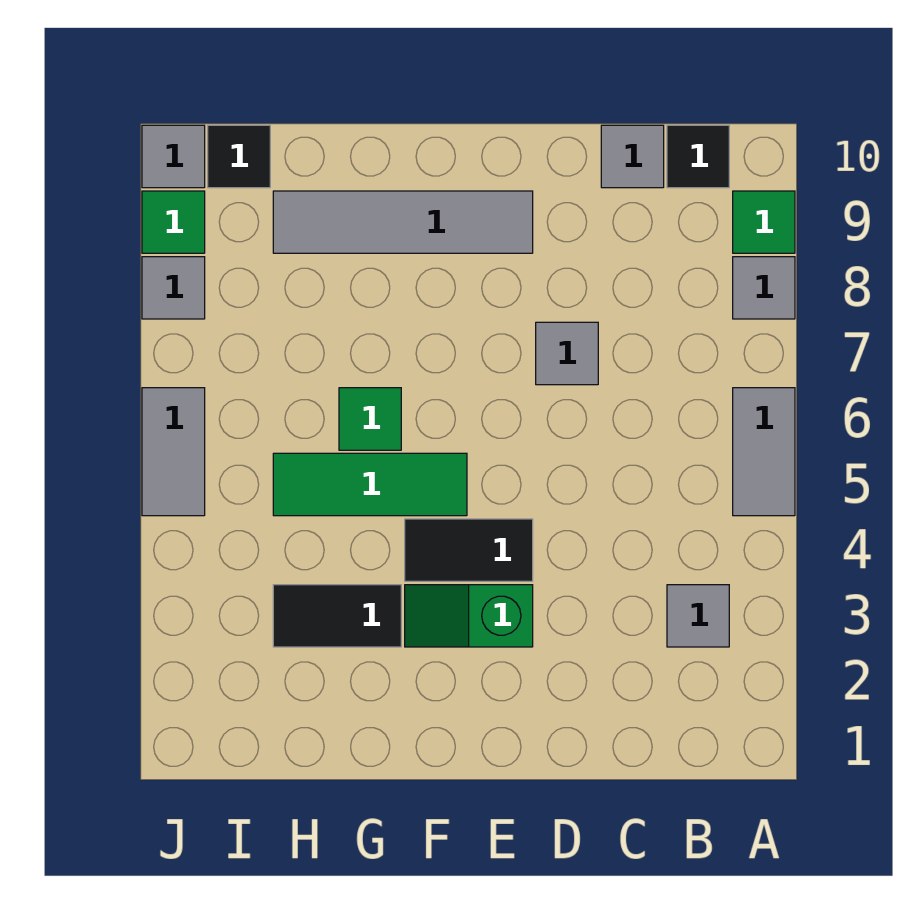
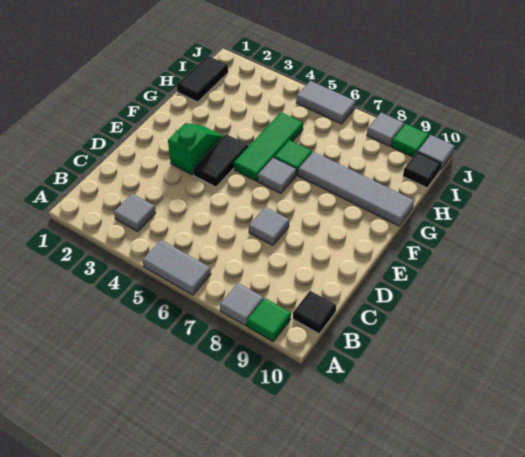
grey tile C10 level 1 -> grey tile F6 level 1
grey tile E9:H9 level 1 -> grey tile G7:G10 level 1
black tile G3:H3 level 1 -> black tile H1:I1 level 1

